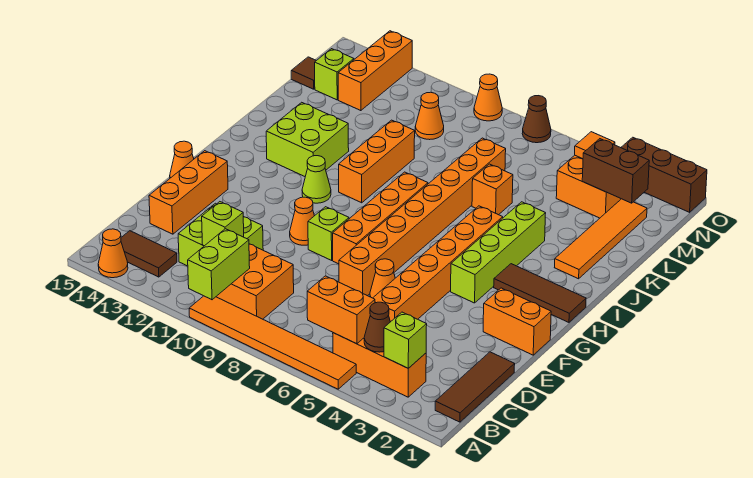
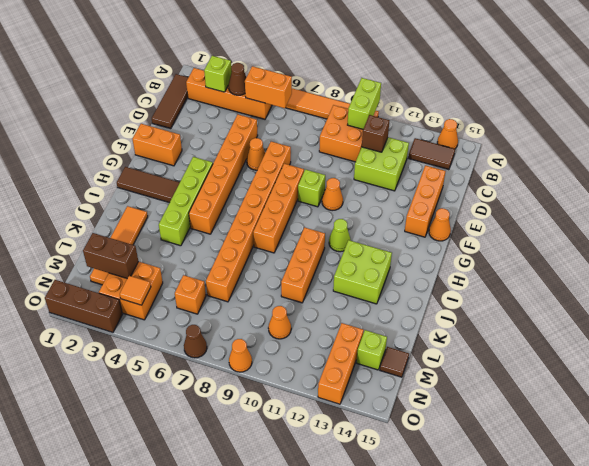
orange brick B3:B5 level 1 -> orange brick B2:B5 level 1
lime brick C11 level 2 -> brown brick C11 level 2
orange brick K6 level 1 -> orange brick M6 level 1

